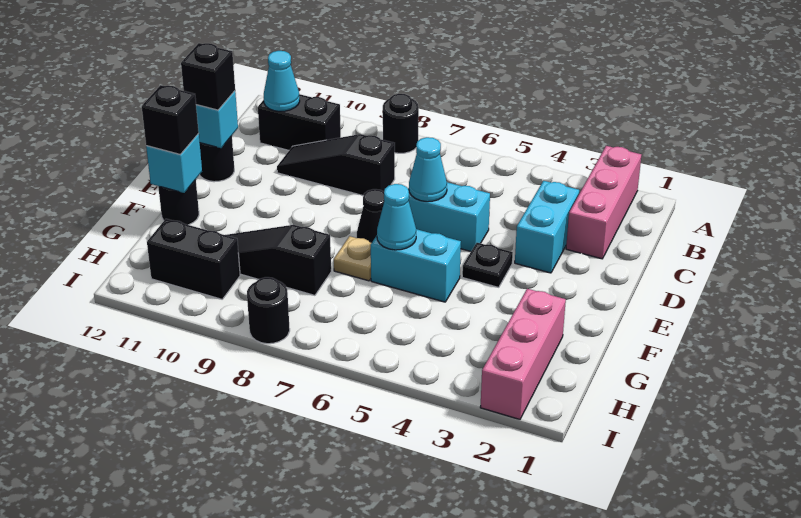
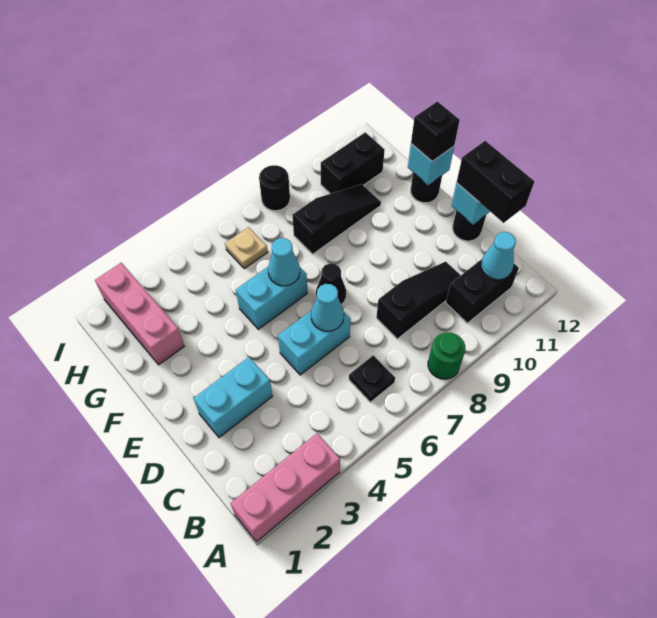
pink brick A2:C2 level 1 -> pink brick A1:A3 level 1
black round brick A8 level 1 -> green round brick A8 level 1
cyan brick C3:D3 level 1 -> cyan brick D2:D3 level 1
black brick D12 level 3 -> black brick C12:D12 level 3
black plate E4 level 1 -> black plate B6 level 1
tan plate F7 level 1 -> tan plate H6 level 1

